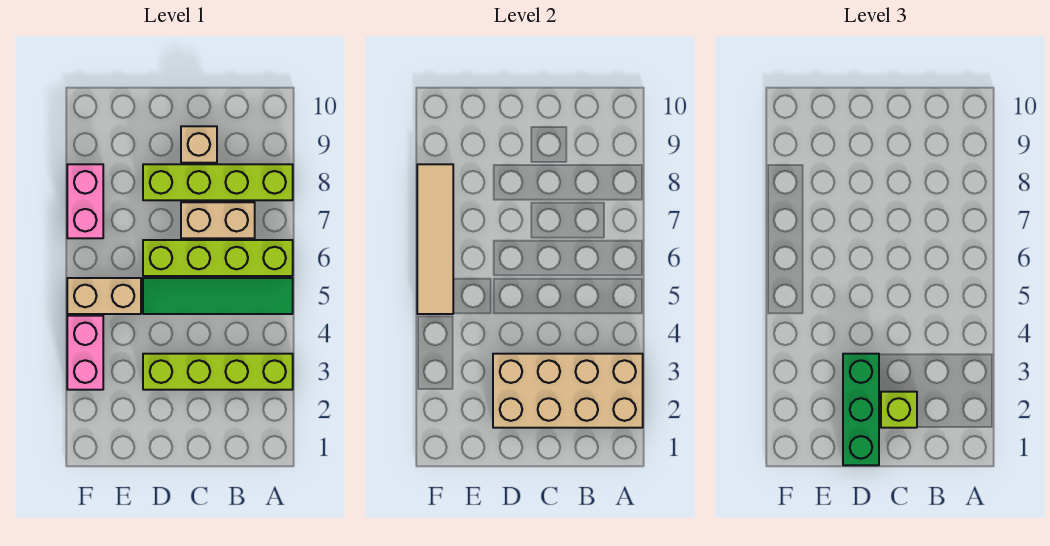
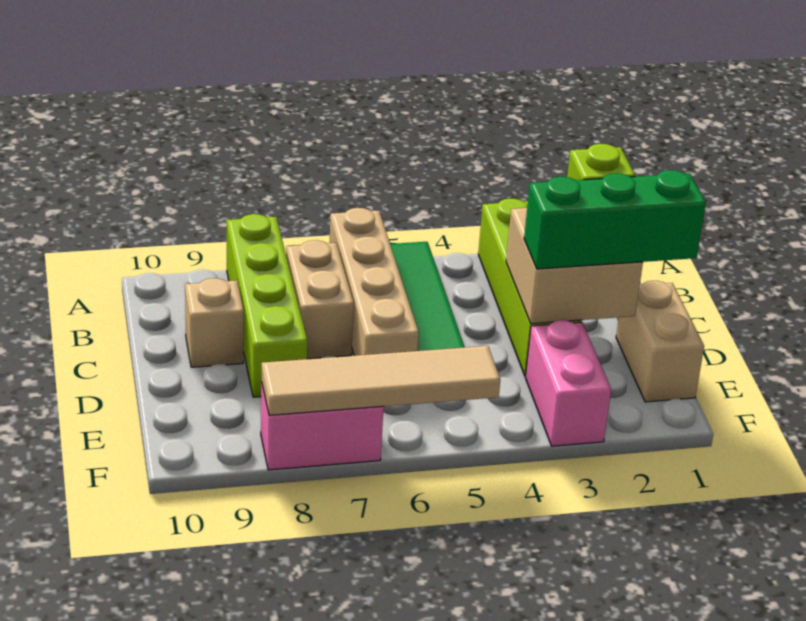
tan brick A2:D3 level 2 -> tan brick C2:D3 level 2
lime brick A6:D6 level 1 -> tan brick A6:D6 level 1
tan brick E5:F5 level 1 -> tan brick D1:E1 level 1
pink brick F3:F4 level 1 -> pink brick E3:F3 level 1

